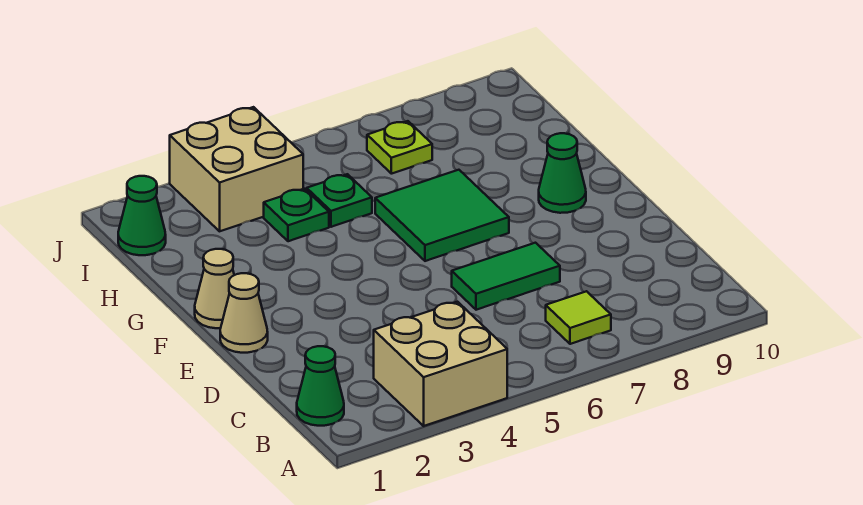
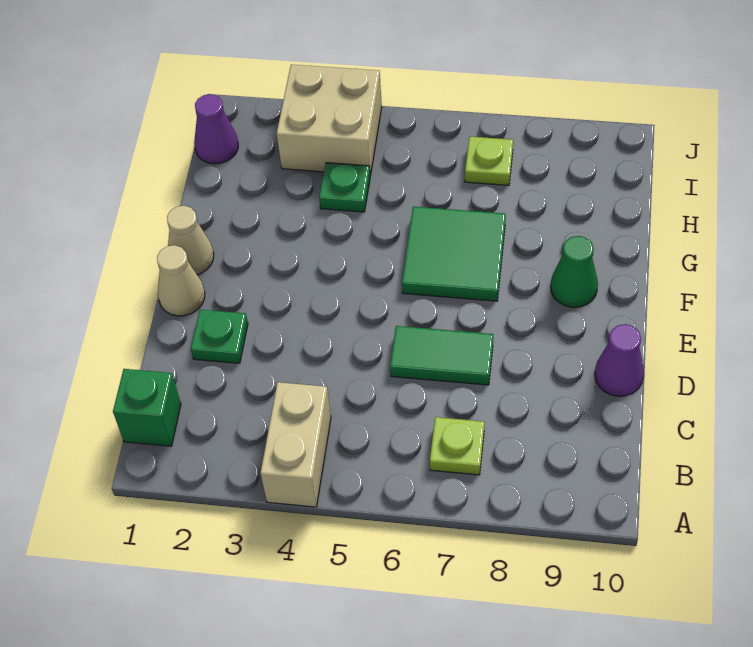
tan brick A3:B4 level 1 -> tan brick A4:B4 level 1
green cone B1 level 1 -> green brick B1 level 1
lime tile B7 level 1 -> lime plate B7 level 1
none -> purple cone D10 level 1
green plate H5 level 1 -> green plate D2 level 1
green cone I1 level 1 -> purple cone I1 level 1

